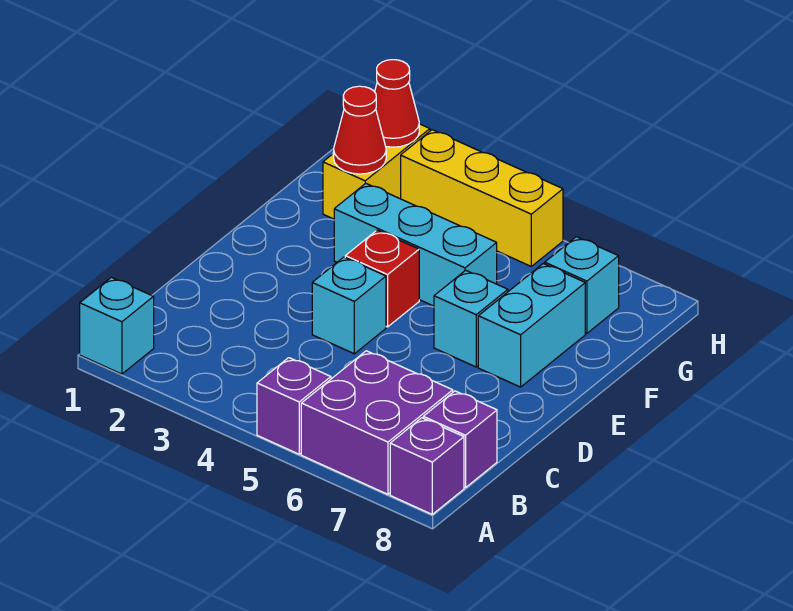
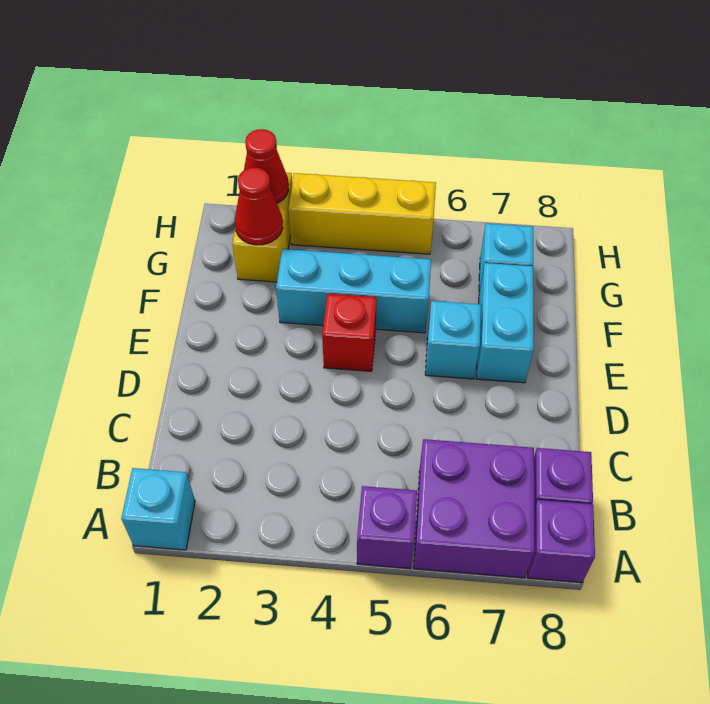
cyan brick D4 level 1 -> none

